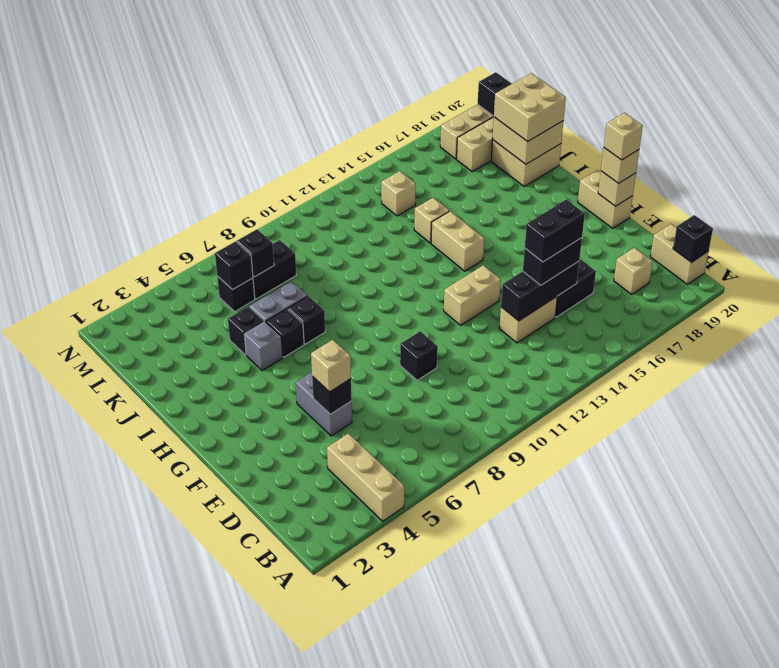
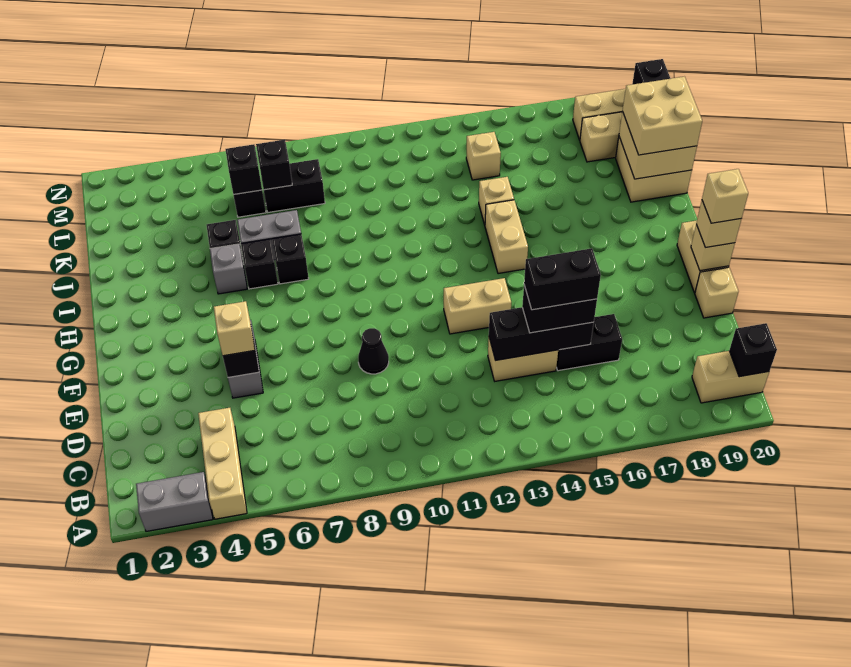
none -> grey brick A2:A3 level 1
tan brick B20:C20 level 1 -> tan brick B19:B20 level 1
tan brick C18 level 1 -> tan brick E20 level 1
black brick E9 level 1 -> black cone E9 level 1

